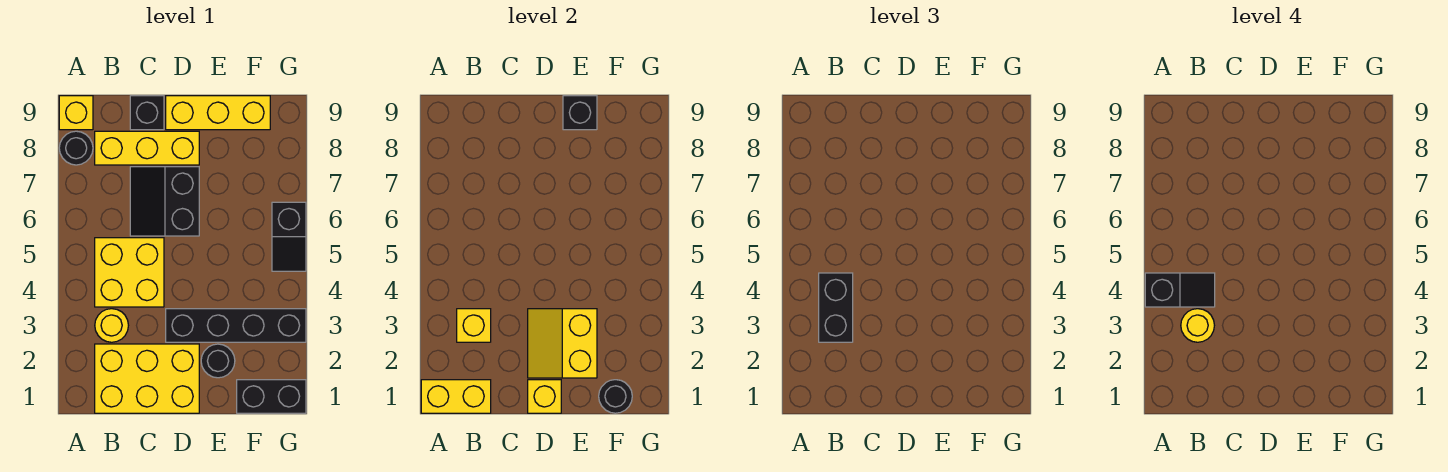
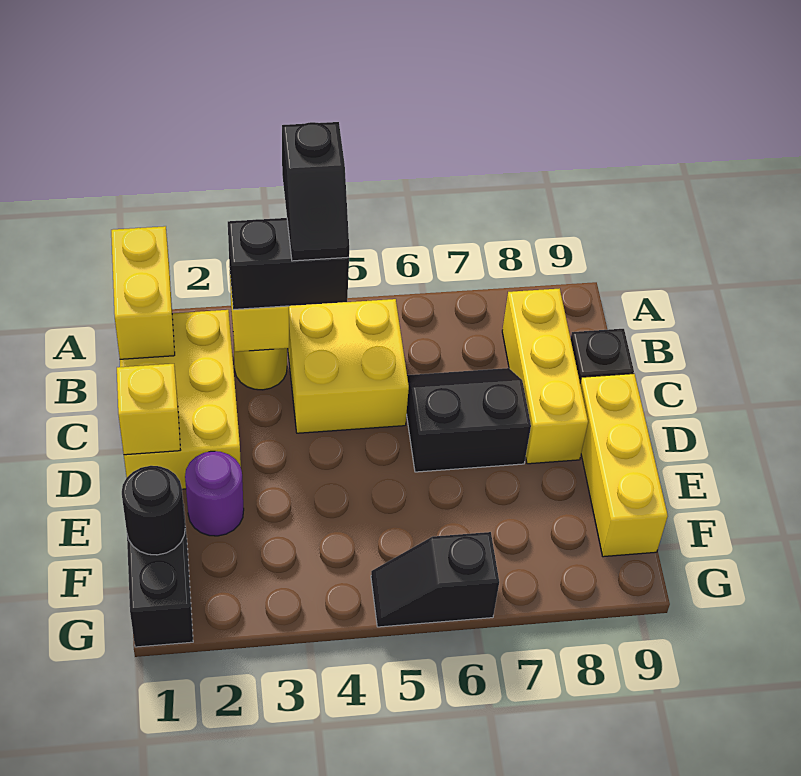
black round brick A8 level 1 -> none
yellow brick A9 level 1 -> none
yellow round brick B3 level 4 -> none
yellow slope D2:E3 level 2 top E -> none
black brick D3:G3 level 1 -> none
black round brick E2 level 1 -> purple round brick E2 level 1
black brick E9 level 2 -> none

